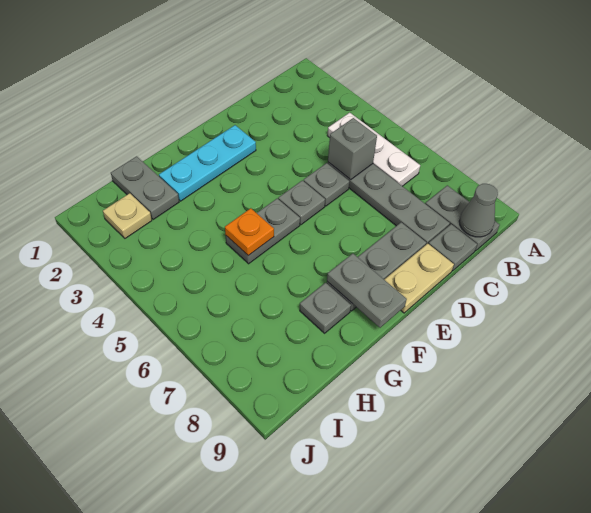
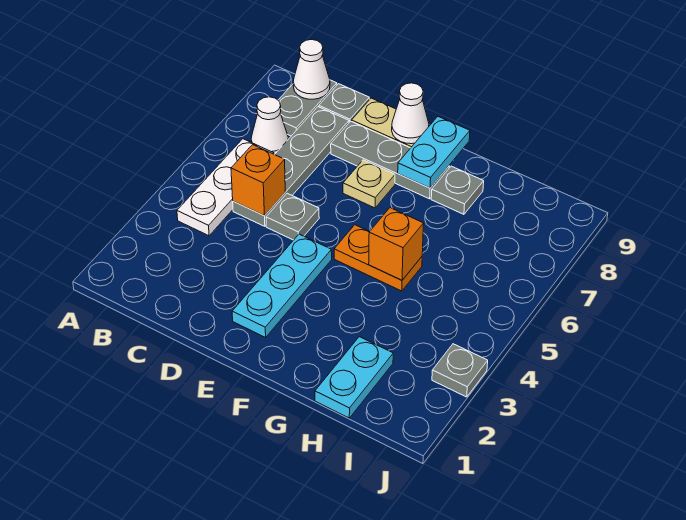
none -> white cone B7 level 1
grey cone B9 level 2 -> white cone B9 level 2
grey brick C5 level 2 -> orange brick C5 level 2
cyan plate E2:G2 level 1 -> cyan plate E2:E4 level 1
grey plate E5 level 1 -> grey plate J3 level 1
none -> white cone E9 level 2
grey plate F5:G5 level 1 -> orange plate F5:G5 level 1
grey plate F8:F9 level 2 -> cyan plate F8:F9 level 2
orange plate G5 level 2 -> orange brick G5 level 2
grey plate H1:H2 level 1 -> cyan plate H1:H2 level 1
tan plate I2 level 1 -> tan plate E7 level 1

